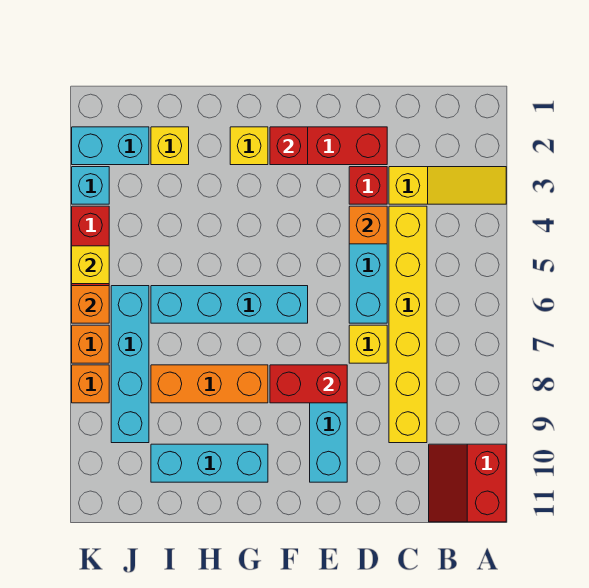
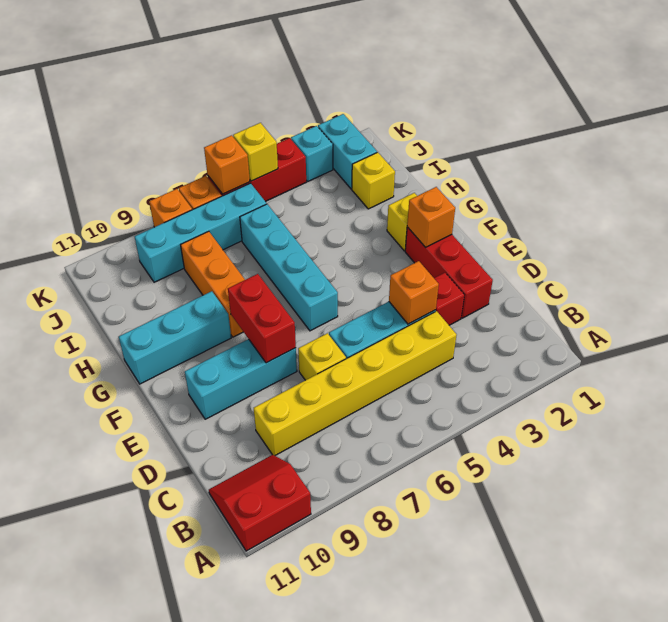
yellow slope A3:C3 level 1 top C -> none
red brick F2 level 2 -> orange brick F2 level 2
cyan brick G10:I10 level 1 -> cyan brick G9:G11 level 1

